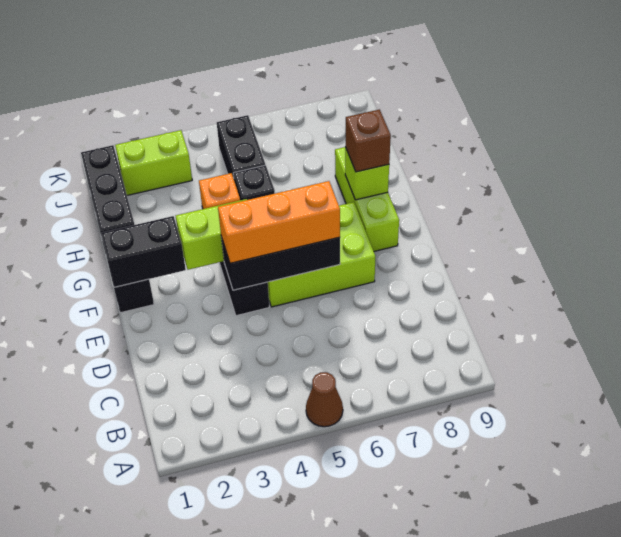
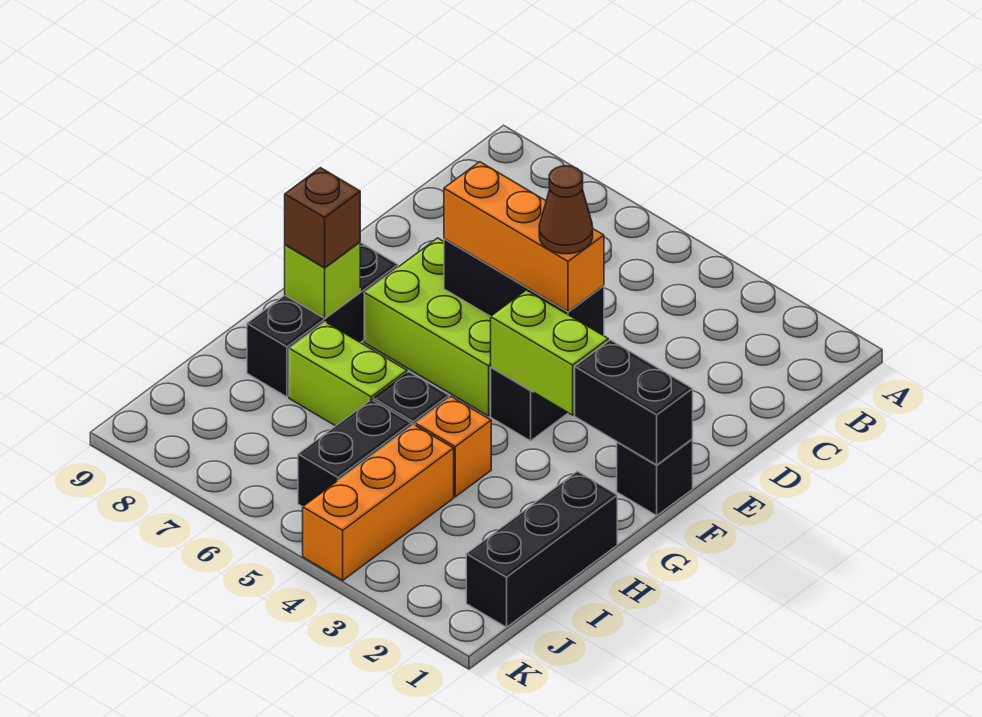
brown cone A5 level 1 -> brown cone E4 level 4
lime brick F8:H8 level 1 -> black brick F8:H8 level 1
none -> orange brick I4:K4 level 1
lime brick J2:J3 level 1 -> lime brick H6:H7 level 1

